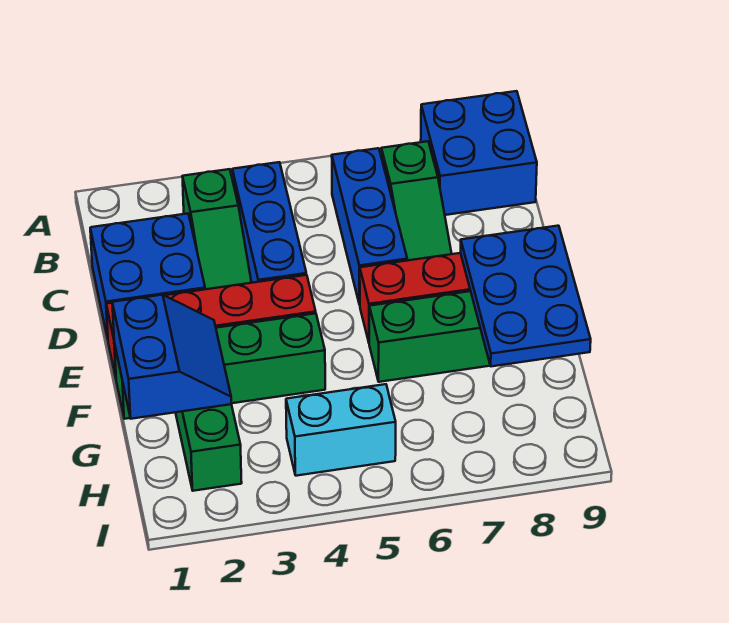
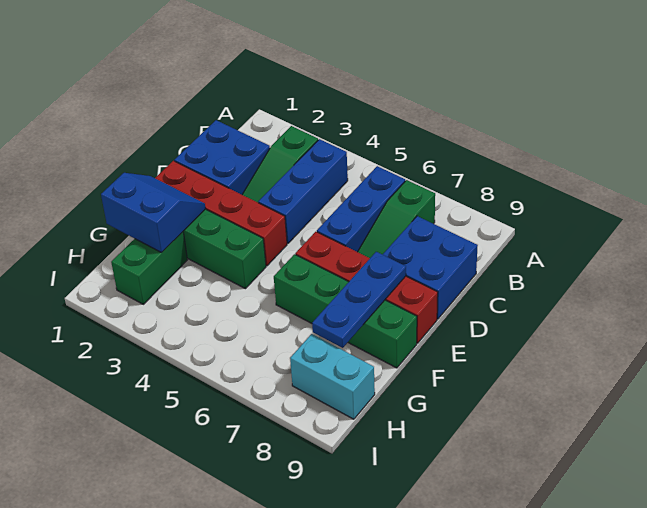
blue brick A8:B9 level 1 -> blue brick C8:D9 level 1
blue plate E8:G9 level 2 -> blue plate E8:G8 level 2
blue slope F1:G2 level 2 top 1 -> blue slope F1:G2 level 2 top G
cyan brick H4:H5 level 1 -> cyan brick H8:H9 level 1

